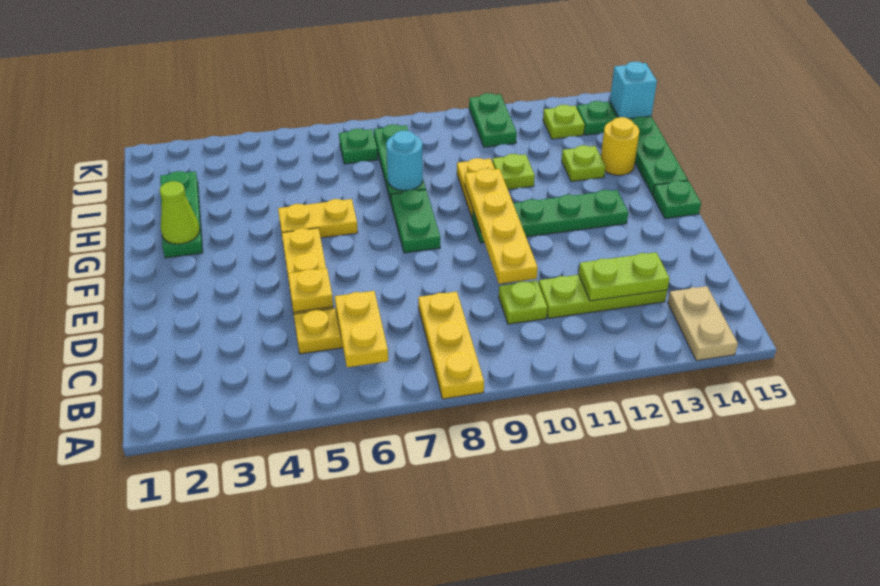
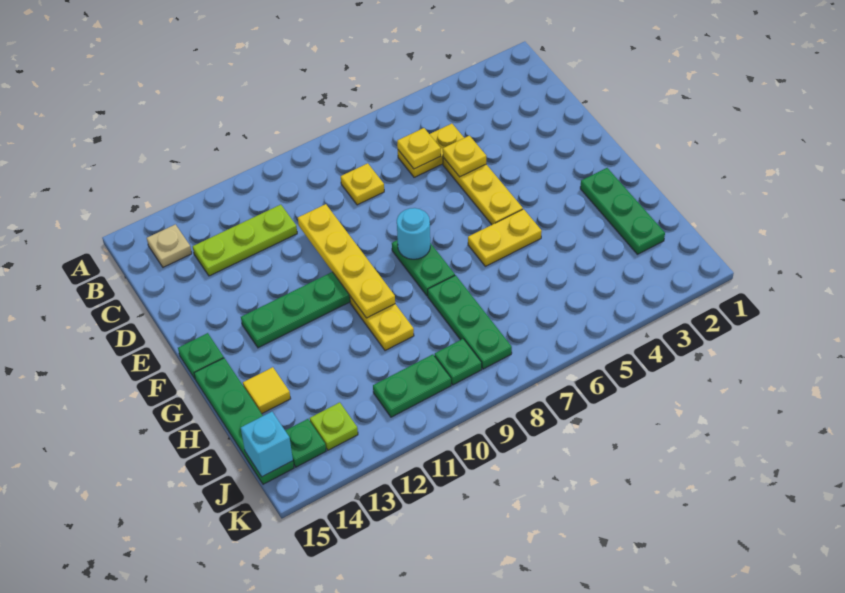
yellow plate A8:C8 level 1 -> yellow plate C8 level 1
tan plate A14:B14 level 1 -> tan plate B14 level 1
yellow plate B6:C6 level 2 -> yellow plate C6 level 2
lime plate C10 level 1 -> none
lime plate C12:C13 level 2 -> none
lime cone G2 level 2 -> none
cyan round brick H8 level 2 -> cyan round brick F8 level 2
lime plate H11 level 1 -> none
lime plate H13 level 1 -> none
yellow round brick H14 level 1 -> yellow tile H14 level 1
green plate J7 level 1 -> green plate J9 level 1
green plate J11:K11 level 1 -> green plate J10:J11 level 1

